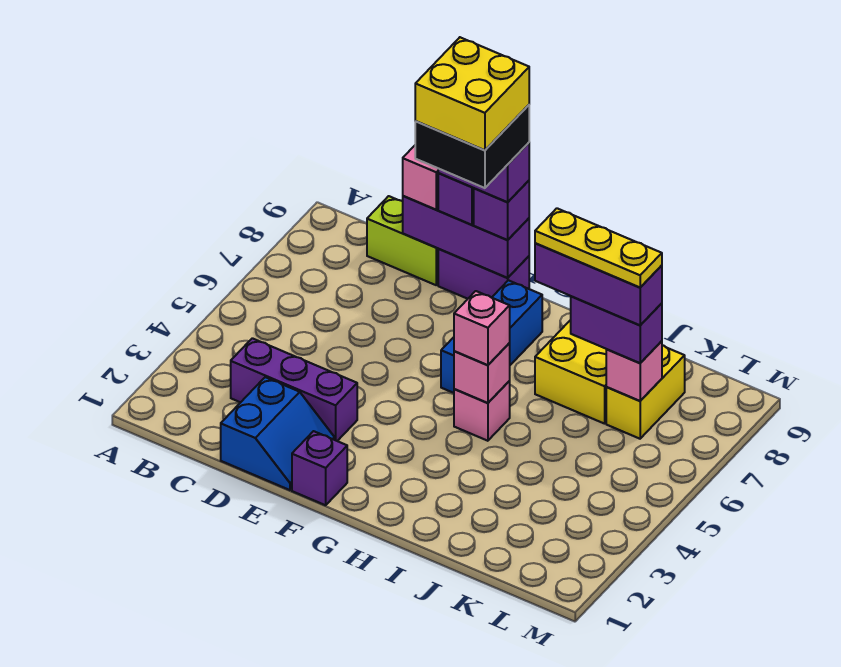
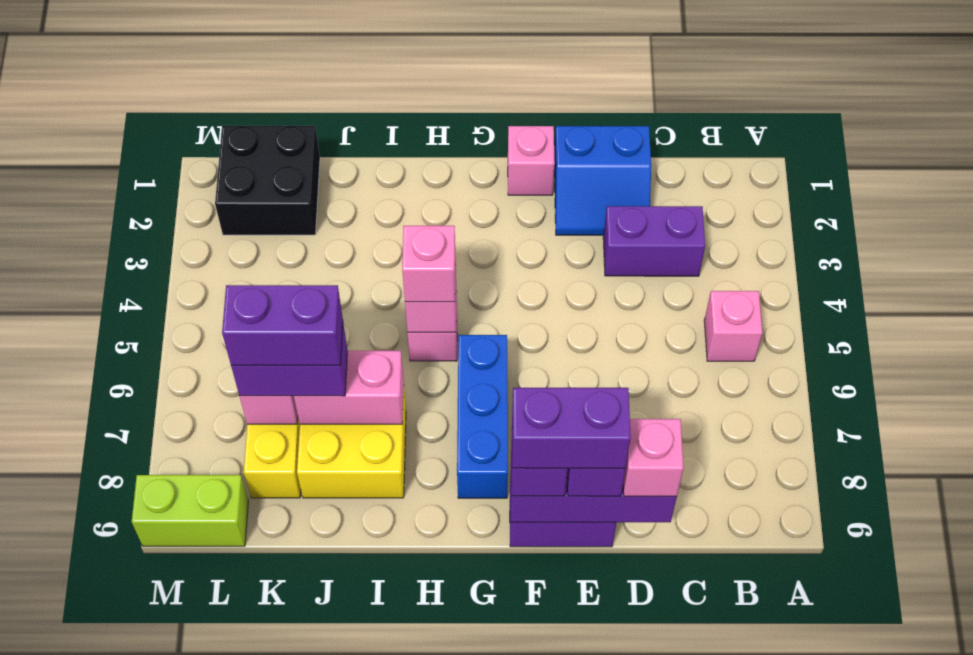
none -> pink brick B5 level 1
purple brick C3:E3 level 1 -> purple brick C3:D3 level 1
lime brick C9:D9 level 1 -> lime brick L9:M9 level 1
blue slope D1:E2 level 1 top D -> blue slope D1:E2 level 1 top 1
black brick E8:F9 level 5 -> black brick K1:L2 level 1
yellow brick E8:F9 level 6 -> none
purple brick F1 level 1 -> pink brick F1 level 1
none -> pink brick I7:J7 level 2
purple brick I7:K7 level 4 -> purple brick J7:K7 level 4
yellow plate I7:K7 level 5 -> none

